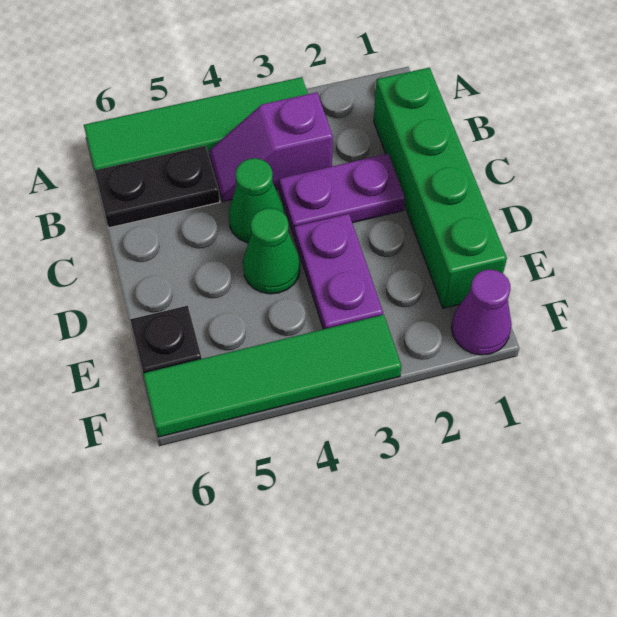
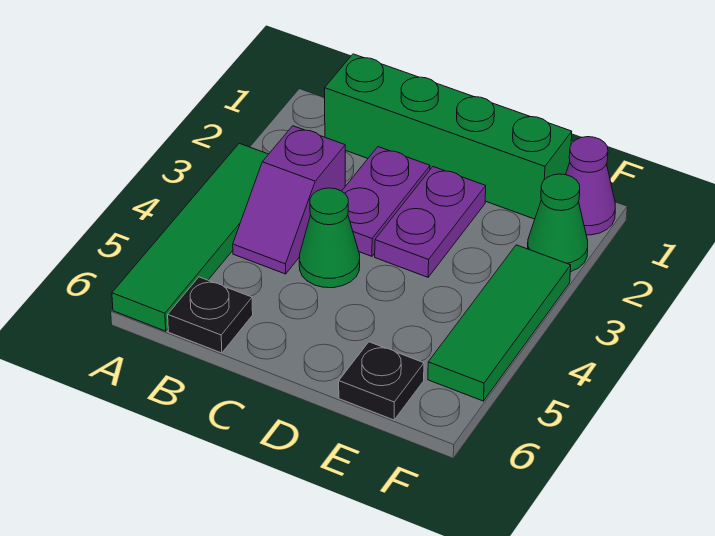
black plate B5:B6 level 1 -> black plate B6 level 1
purple plate D3:E3 level 1 -> purple plate D2:D3 level 1
green cone D4 level 1 -> green cone F2 level 1
green tile F3:F6 level 1 -> green tile F3:F5 level 1

